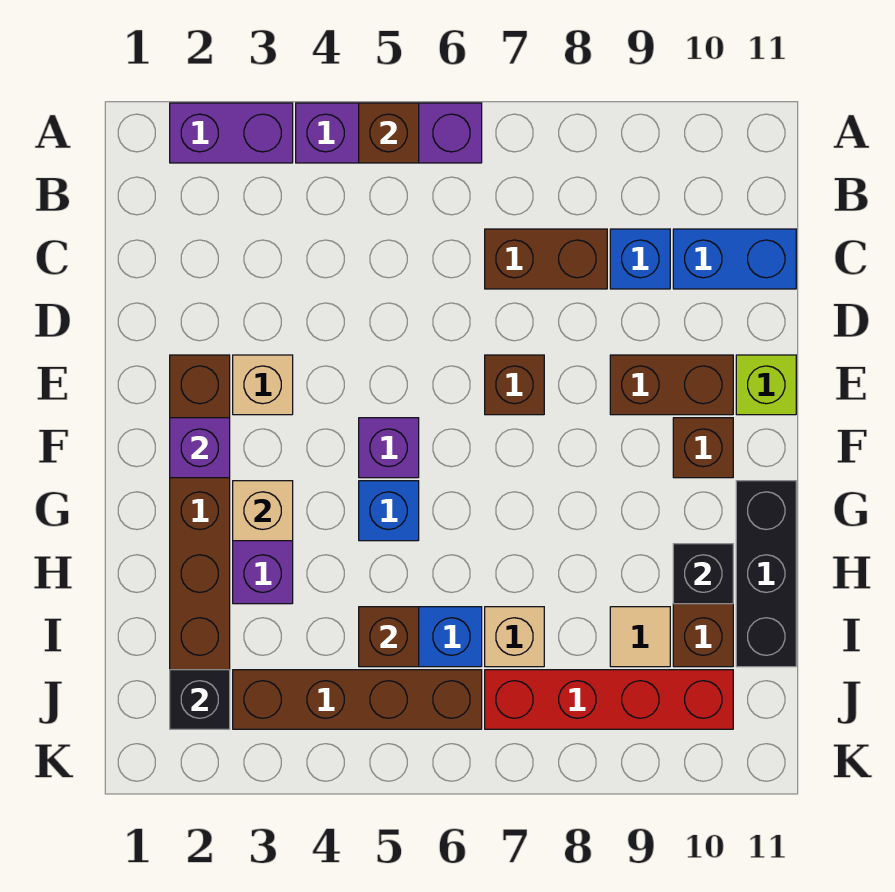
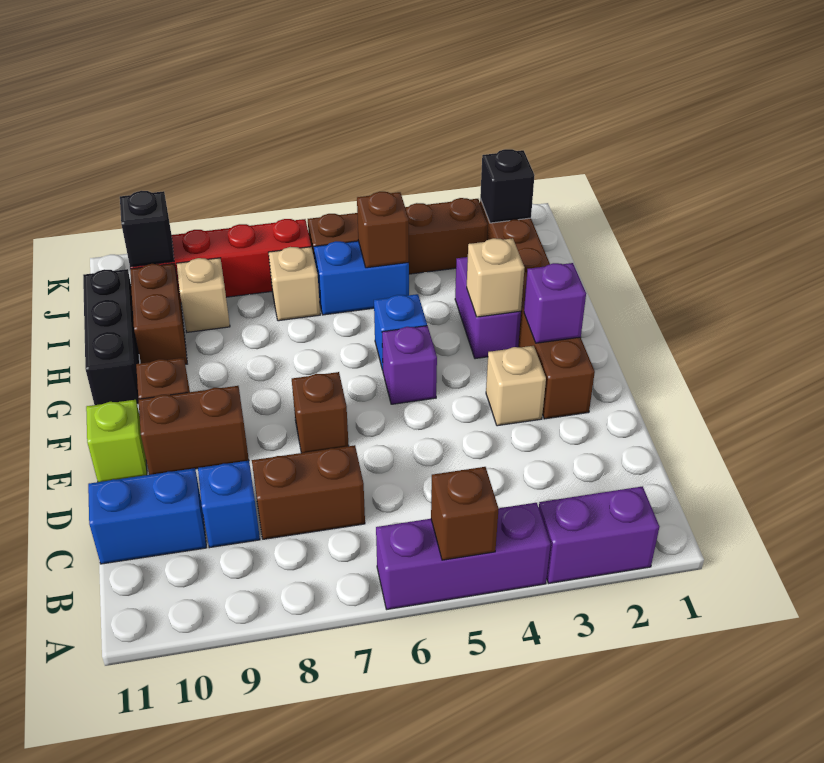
black brick H10 level 2 -> black brick J10 level 2
tan tile I9 level 1 -> tan brick I9 level 1

